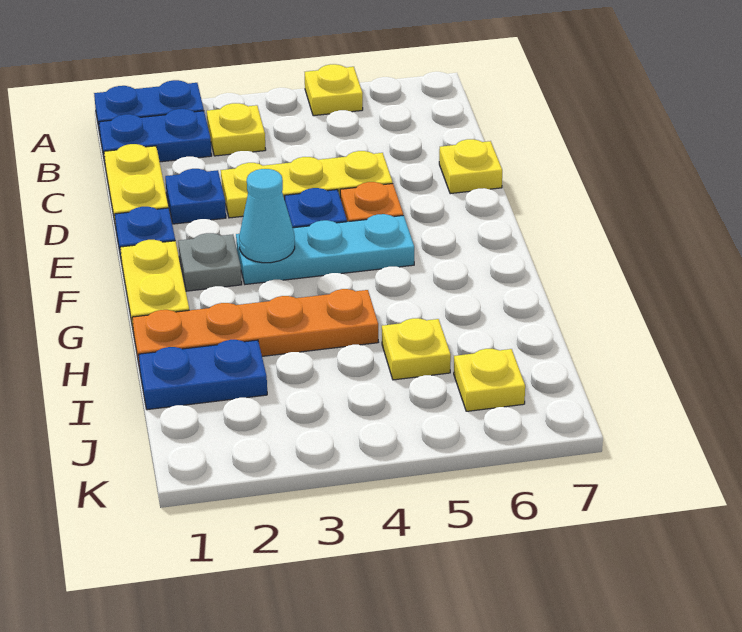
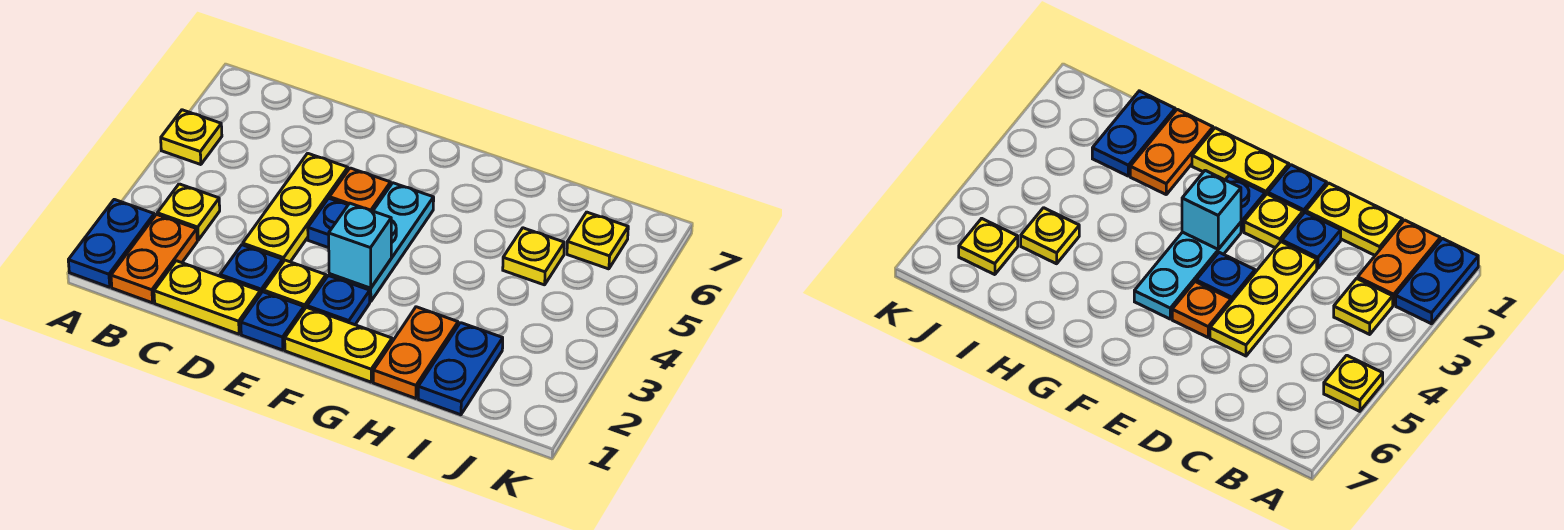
blue plate B1:B2 level 1 -> orange plate B1:B2 level 1
yellow plate D7 level 1 -> yellow plate E2 level 1
grey plate F2 level 1 -> blue plate F2 level 1
cyan cone F3 level 2 -> cyan brick F3 level 2
orange plate H1:H4 level 1 -> orange plate H1:H2 level 1

